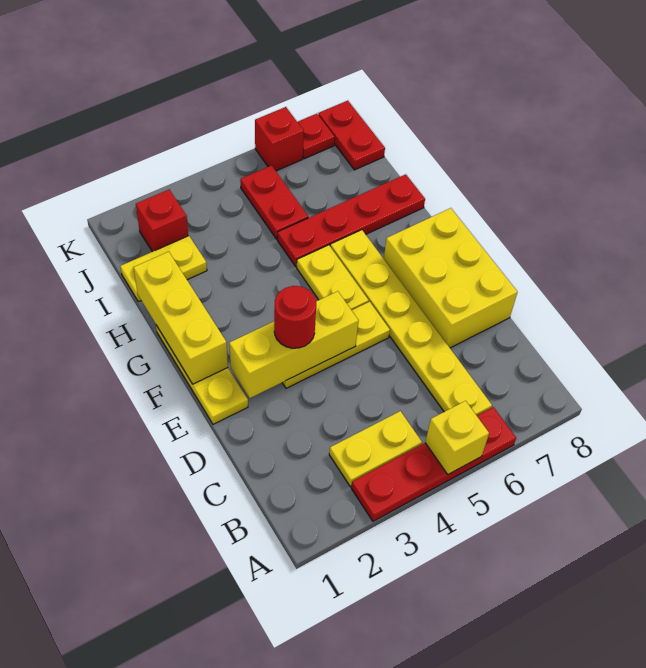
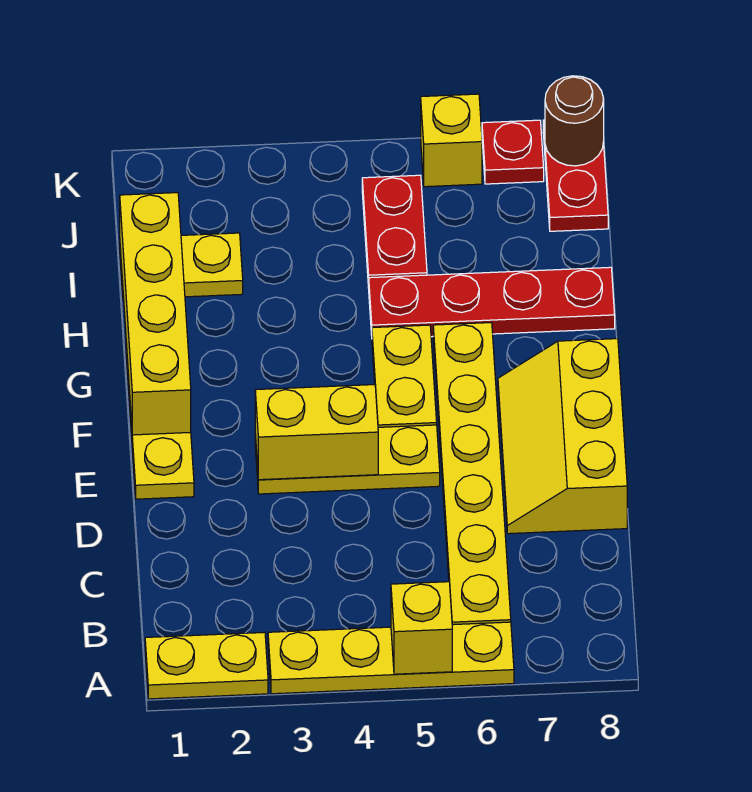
red plate A3:A6 level 1 -> yellow plate A3:A6 level 1
yellow plate B3:B4 level 1 -> yellow plate A1:A2 level 1
yellow brick D7:F8 level 1 -> yellow slope D7:F8 level 1 top 8
yellow brick E2:E4 level 2 -> yellow brick E3:E4 level 2
red round brick E3 level 3 -> none
yellow brick F1:H1 level 2 -> yellow brick F1:I1 level 2
red brick J2 level 1 -> none
red brick K6 level 1 -> yellow brick K6 level 1
none -> brown round brick K8 level 2

